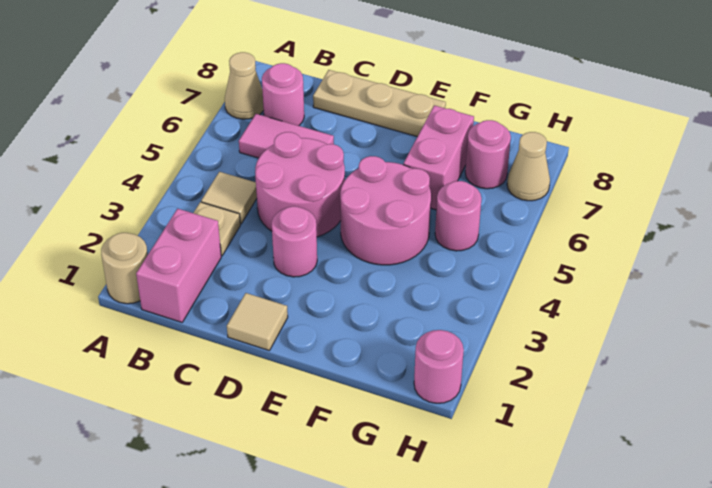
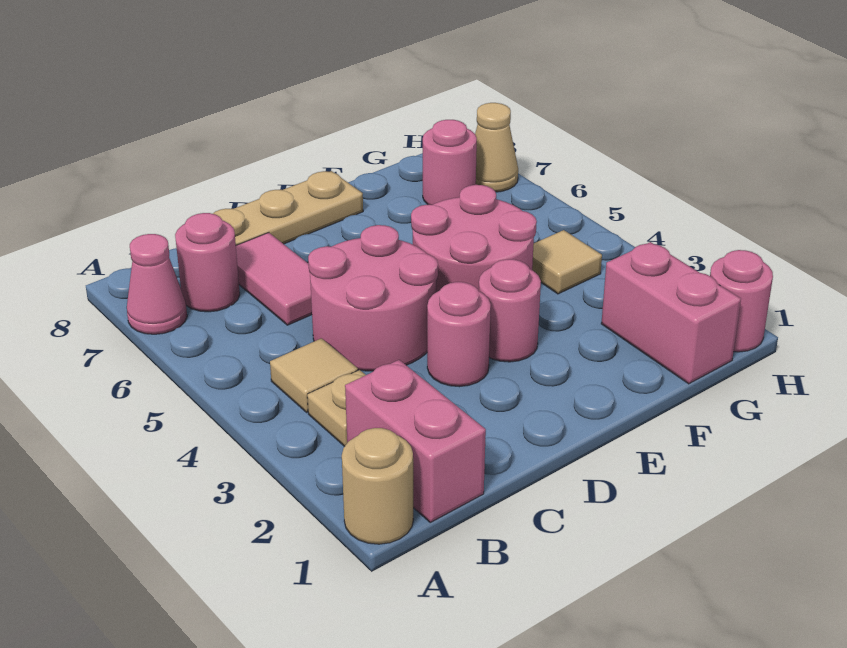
tan cone A7 level 1 -> pink cone A7 level 1
pink tile B6:C6 level 1 -> pink tile C6:C7 level 1
tan tile D1 level 1 -> tan tile G4 level 1
pink brick F6:F7 level 1 -> pink brick G1:G2 level 1
pink round brick G5 level 1 -> pink round brick E3 level 1

